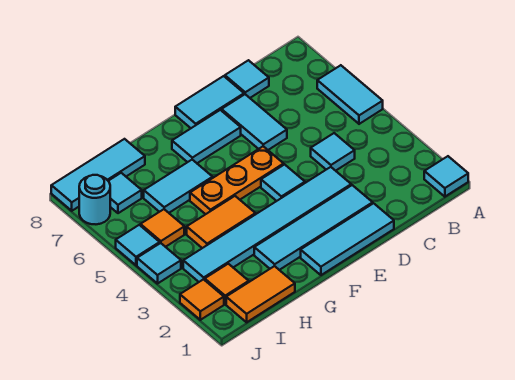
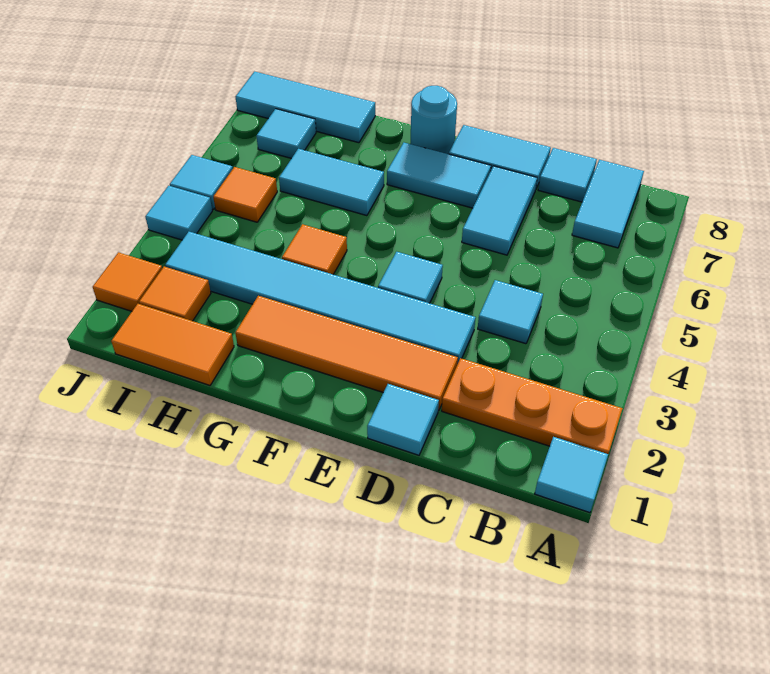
cyan tile A5:A6 level 1 -> cyan tile B7:B8 level 1
cyan tile D1:F1 level 1 -> cyan tile D1 level 1
cyan tile D2:G2 level 1 -> orange tile D2:G2 level 1
orange plate E5:G5 level 1 -> orange plate A2:C2 level 1
orange tile G4:H4 level 1 -> orange tile G4 level 1
cyan round brick J7 level 1 -> cyan round brick F8 level 1

